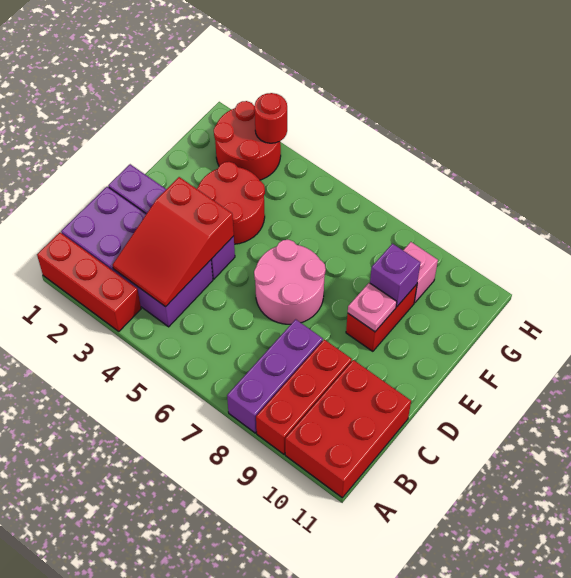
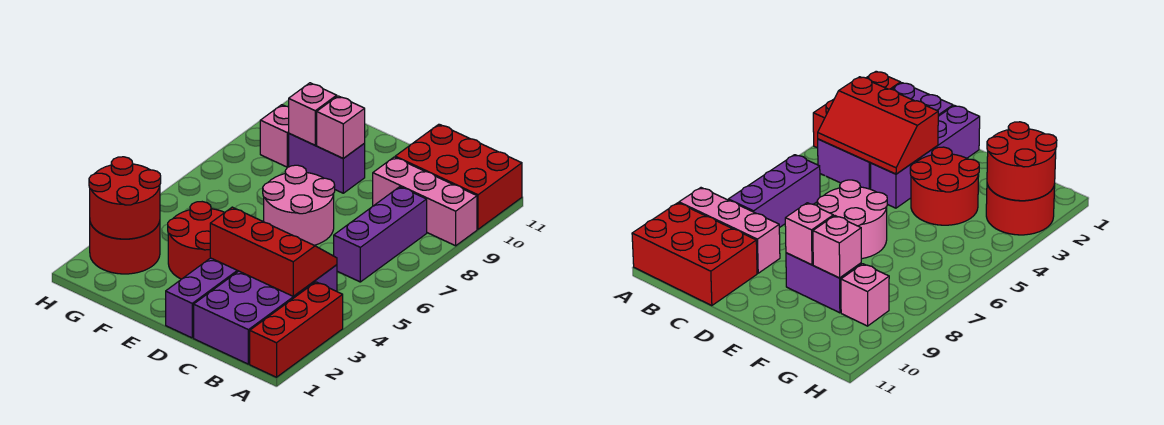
purple brick A8:C8 level 1 -> purple brick B6:B8 level 1
red brick A9:C9 level 1 -> pink brick A9:C9 level 1
red slope B3:D4 level 2 top D -> red slope B3:D4 level 2 top 3
red brick E9:F9 level 1 -> purple brick E9:F9 level 1
pink plate E9 level 2 -> pink brick E9 level 2
purple brick F9 level 2 -> pink brick F9 level 2
red round brick H3 level 2 -> red round brick G2:H3 level 2

